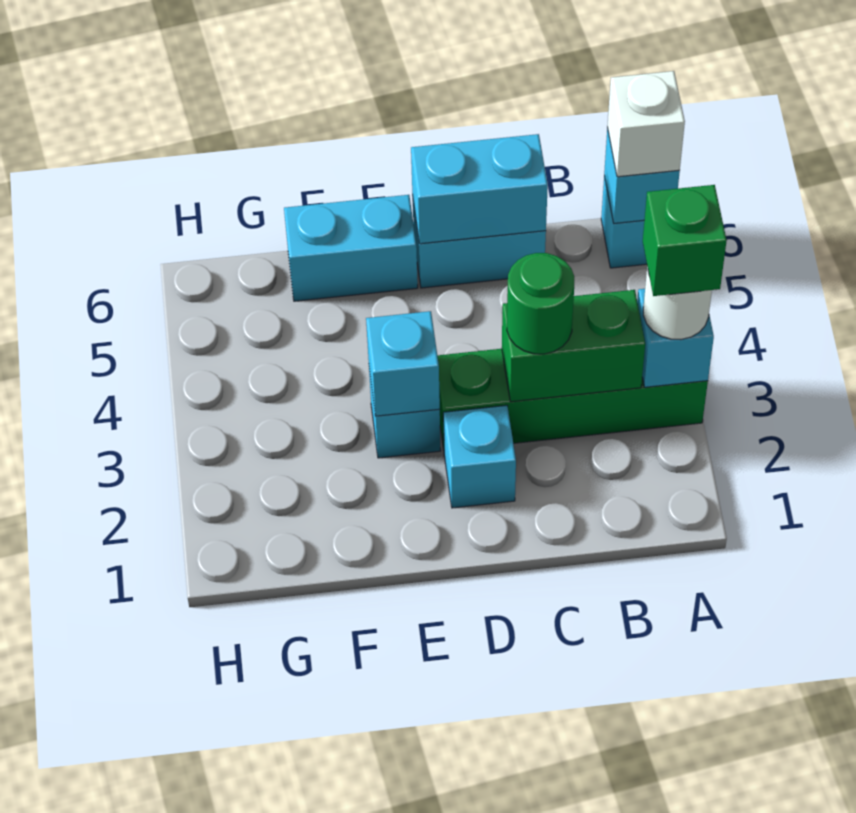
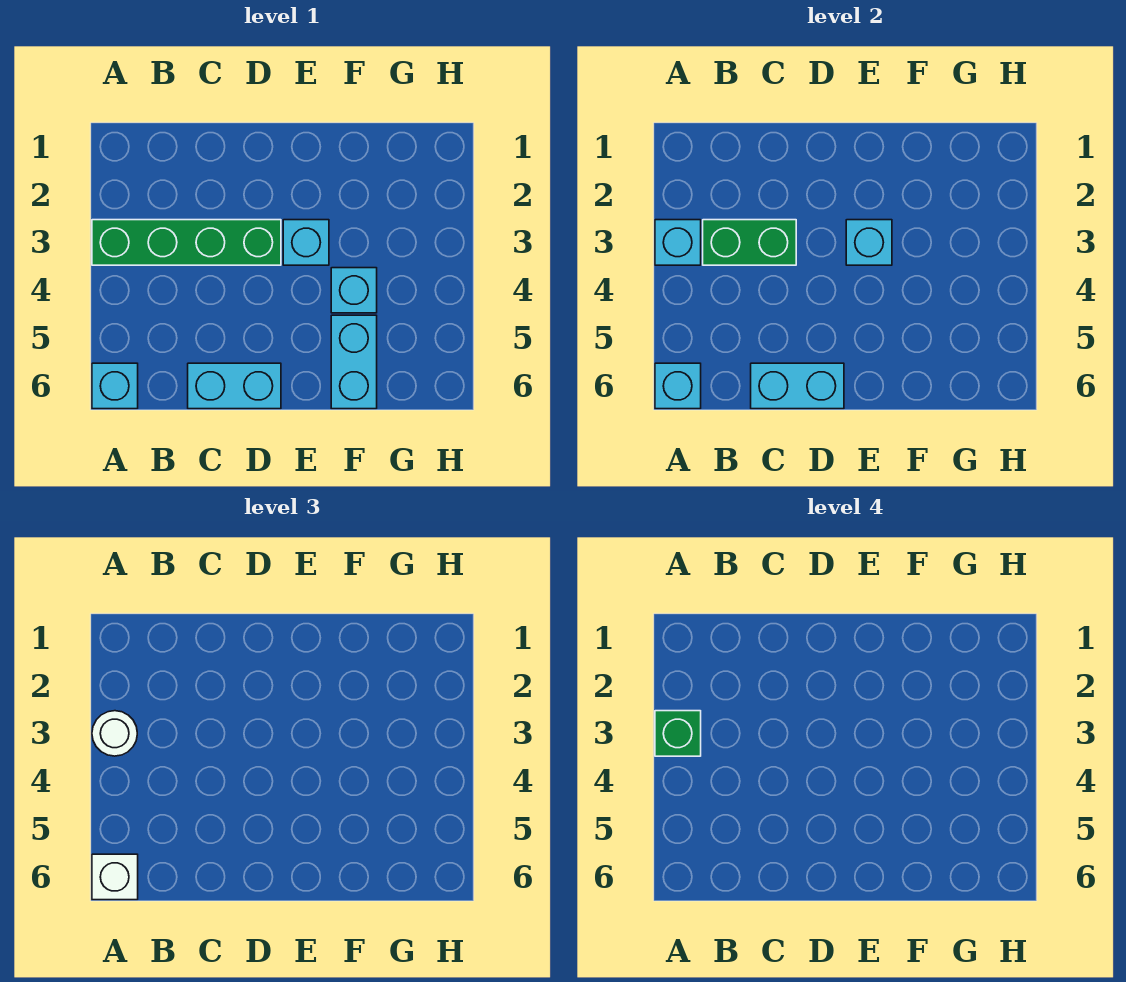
green round brick C3 level 3 -> none
cyan brick D2 level 1 -> cyan brick F4 level 1
cyan brick E6:F6 level 1 -> cyan brick F5:F6 level 1

